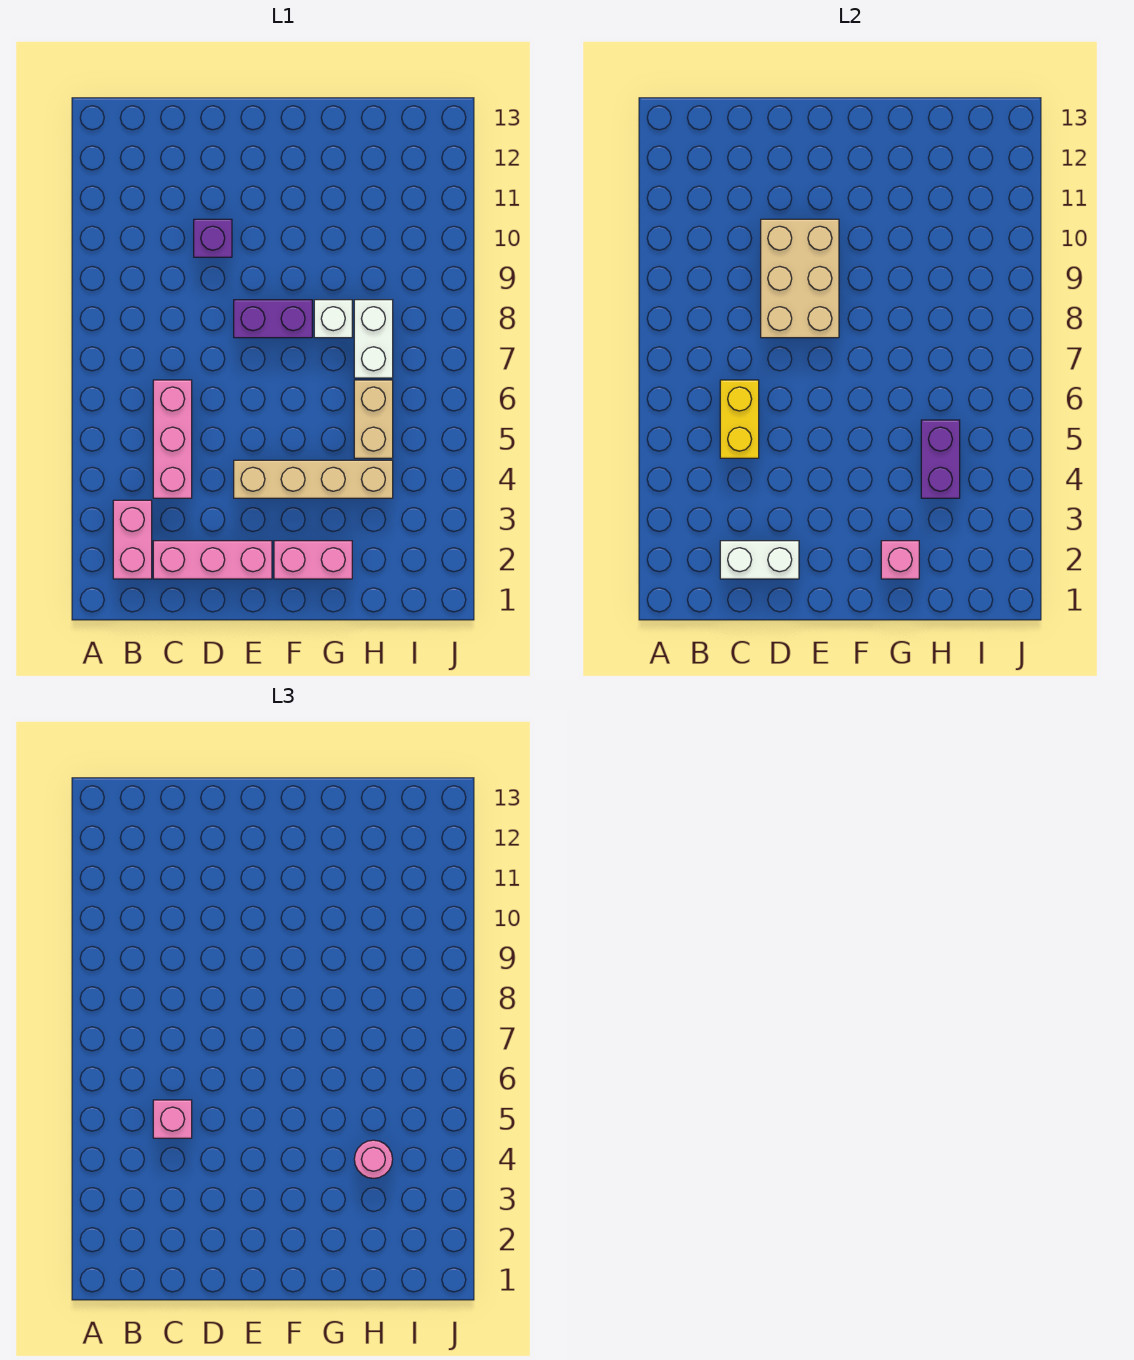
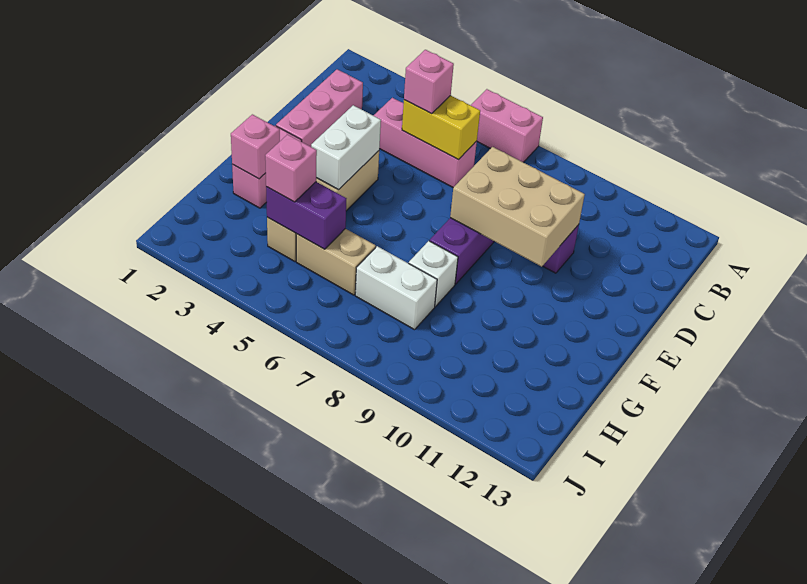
pink brick B2:B3 level 1 -> pink brick A6:A7 level 1
white brick C2:D2 level 2 -> white brick E4:F4 level 2
pink round brick H4 level 3 -> pink brick H4 level 3

